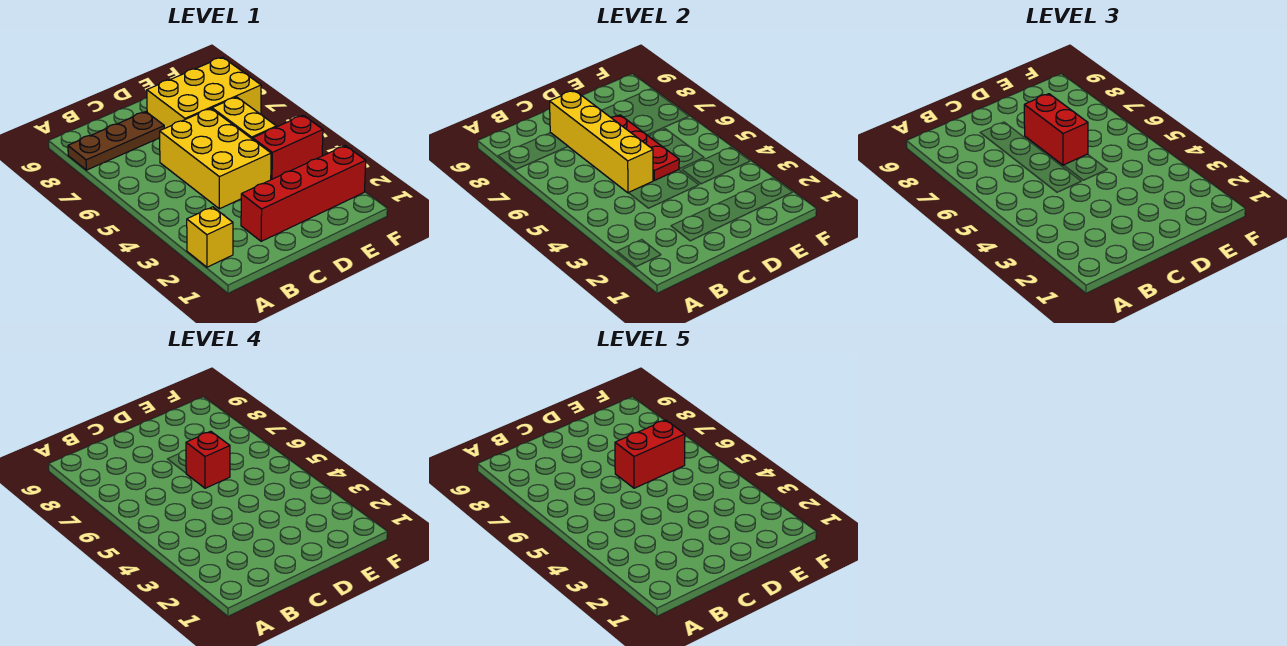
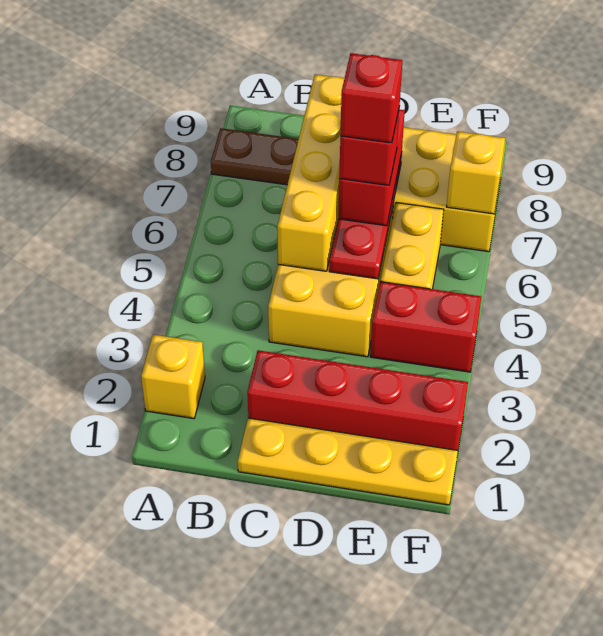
none -> yellow plate C1:F1 level 1
red brick D6:E6 level 5 -> red brick D6 level 5
none -> yellow brick F7 level 2

